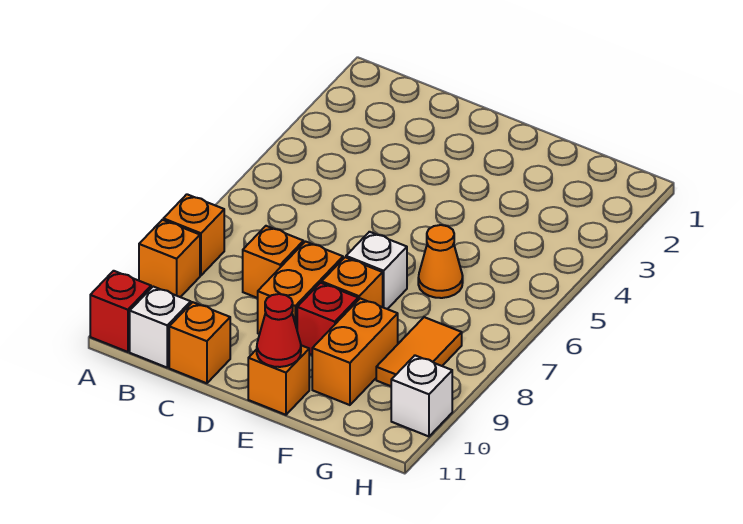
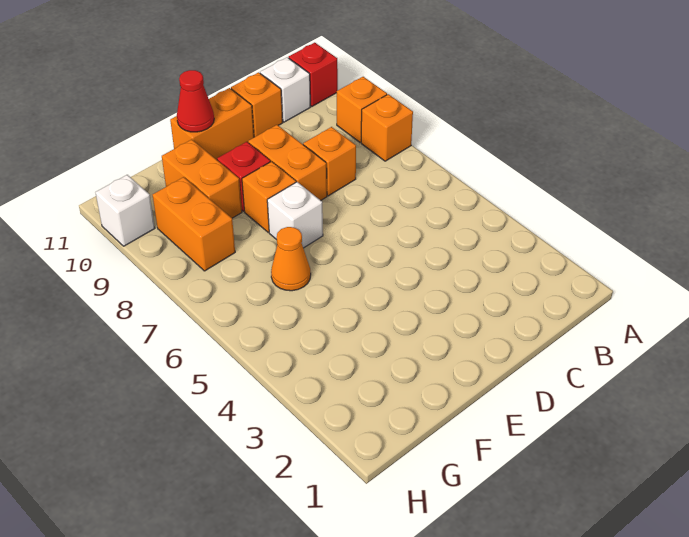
orange brick E11 level 1 -> orange brick D11:E11 level 1
orange tile G8:G9 level 1 -> orange brick G8:G9 level 1

